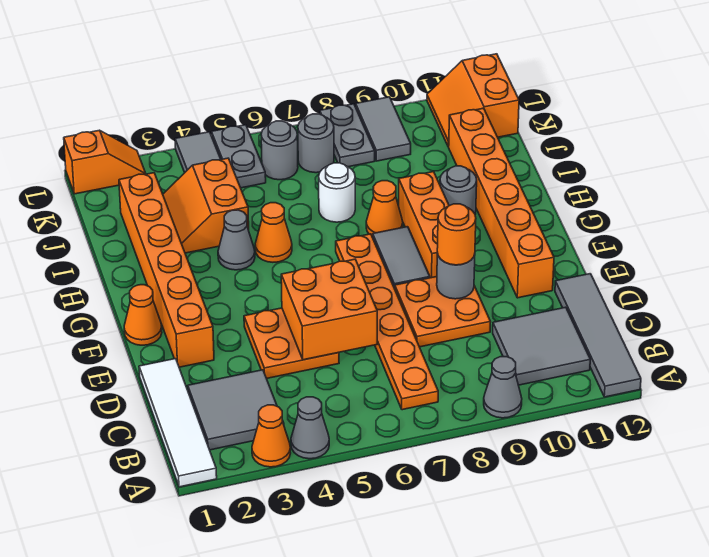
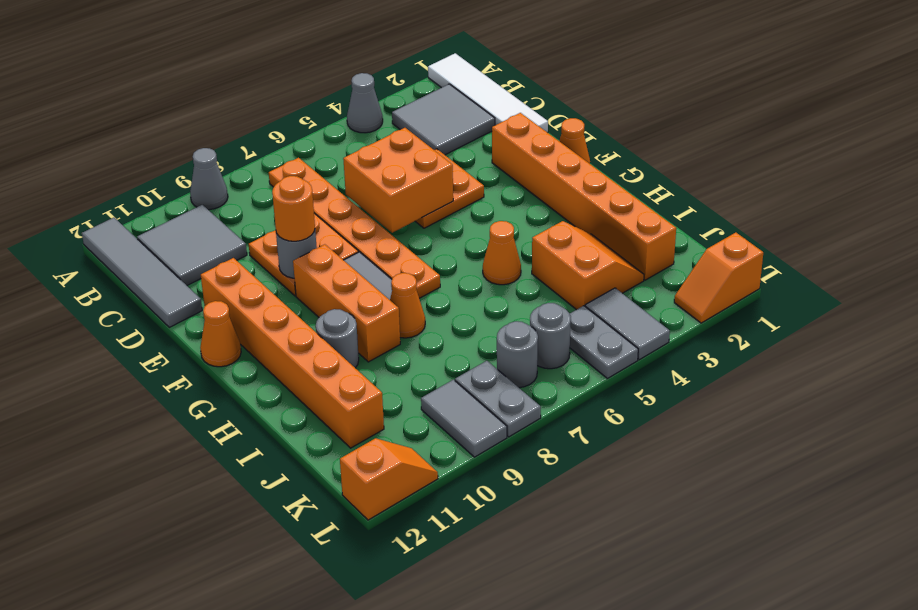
orange cone A3 level 1 -> orange cone F12 level 1
grey cone H4 level 1 -> none
white round brick I7 level 1 -> none
orange slope K11:L12 level 1 top 12 -> orange slope L11:L12 level 1 top 12

